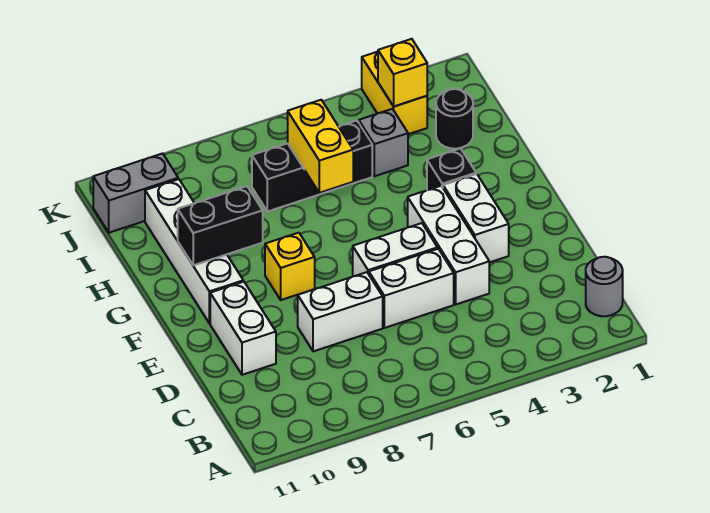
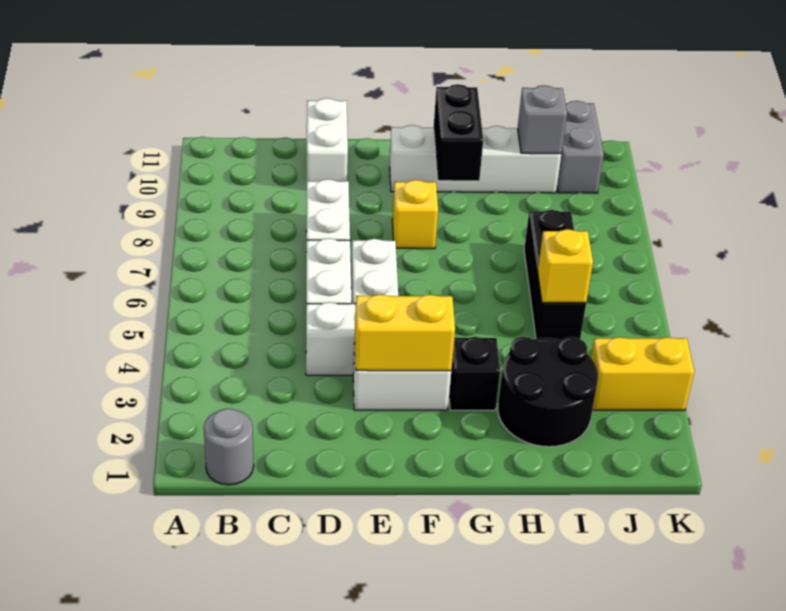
white brick D10:E10 level 1 -> white brick D10:D11 level 1
yellow brick H6:I6 level 2 -> yellow brick E3:F3 level 2
black round brick I2 level 1 -> black round brick H2:I3 level 1
grey brick I4 level 1 -> grey brick I10 level 2
yellow brick J3 level 2 -> yellow brick I5 level 2

